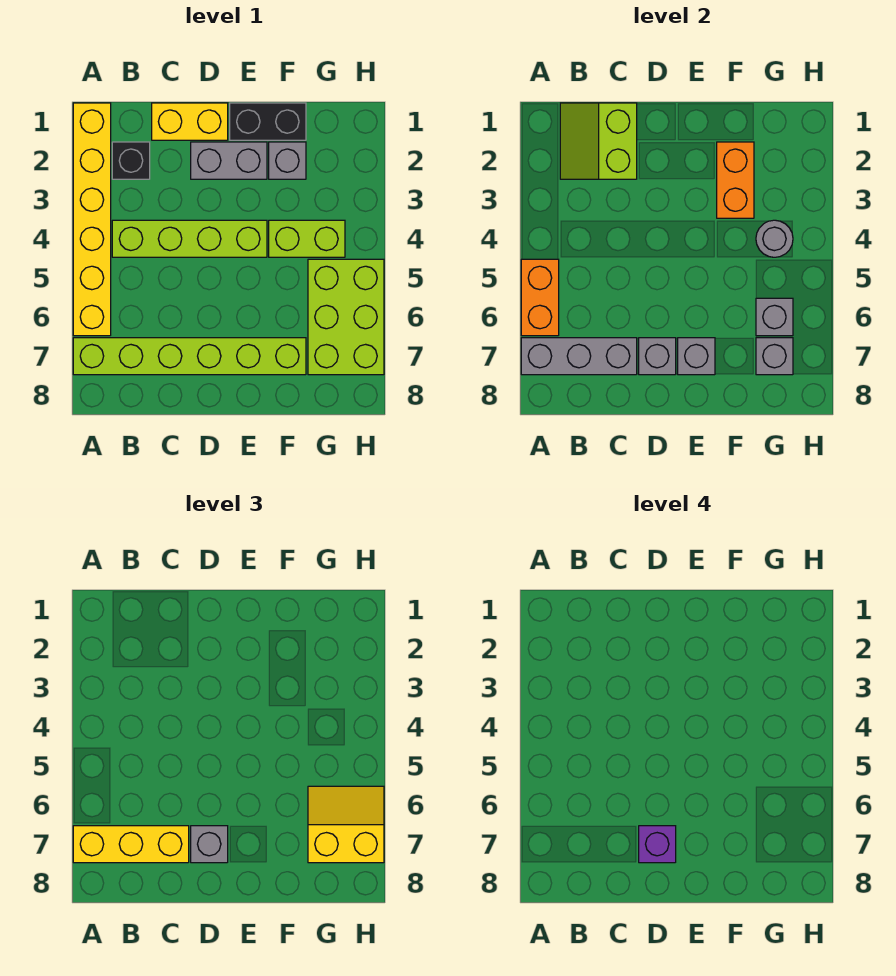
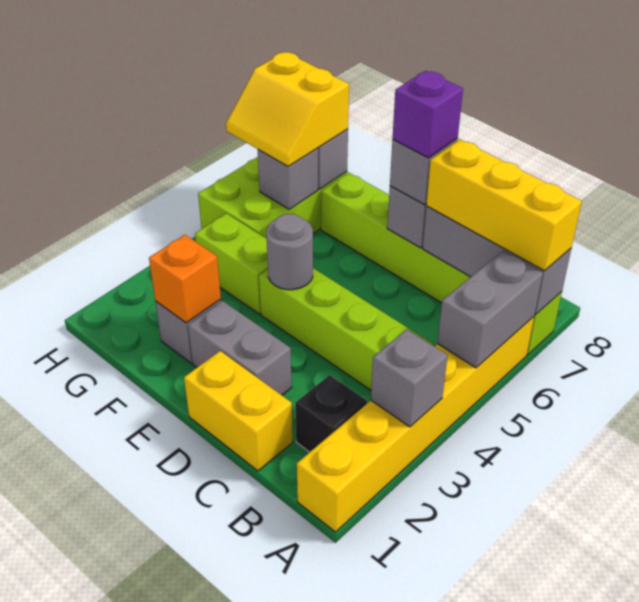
orange brick A5:A6 level 2 -> grey brick A5:A6 level 2
lime slope B1:C2 level 2 top C -> none
black brick E1:F1 level 1 -> none
grey brick E7 level 2 -> grey brick A3 level 2
orange brick F2:F3 level 2 -> orange brick F2 level 2
grey round brick G4 level 2 -> grey round brick E4 level 2

